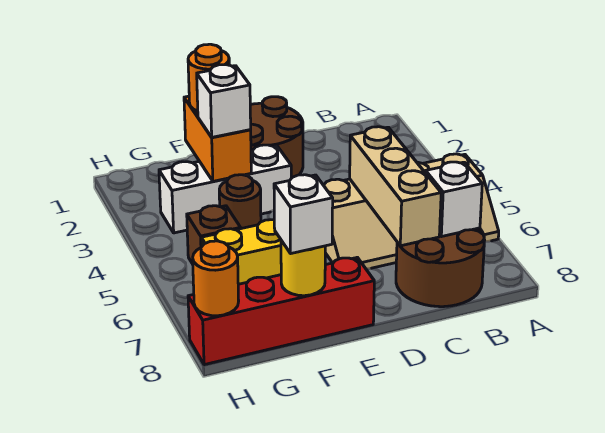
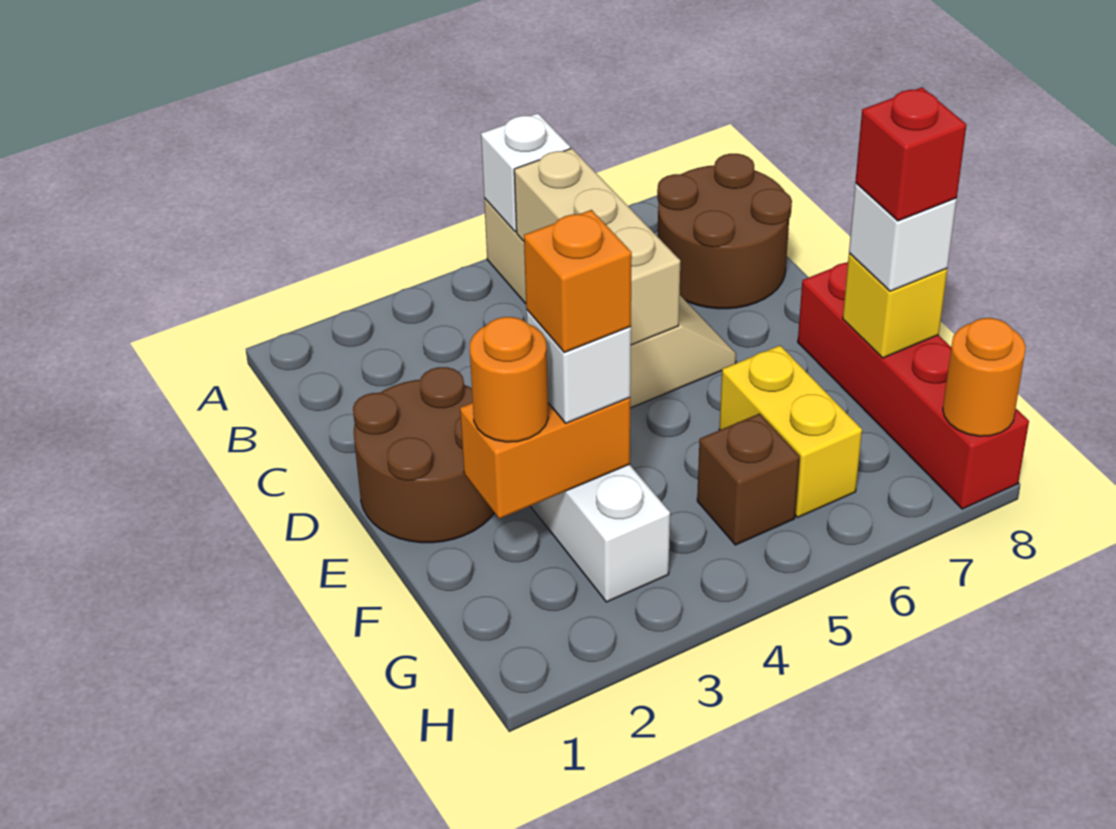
white brick B7 level 2 -> white brick A5 level 2
tan brick C5:C7 level 2 -> tan brick B5:D5 level 2
none -> orange brick F3 level 4
brown round brick F4 level 1 -> none
yellow round brick F8 level 2 -> yellow brick F8 level 2
none -> red brick F8 level 4

